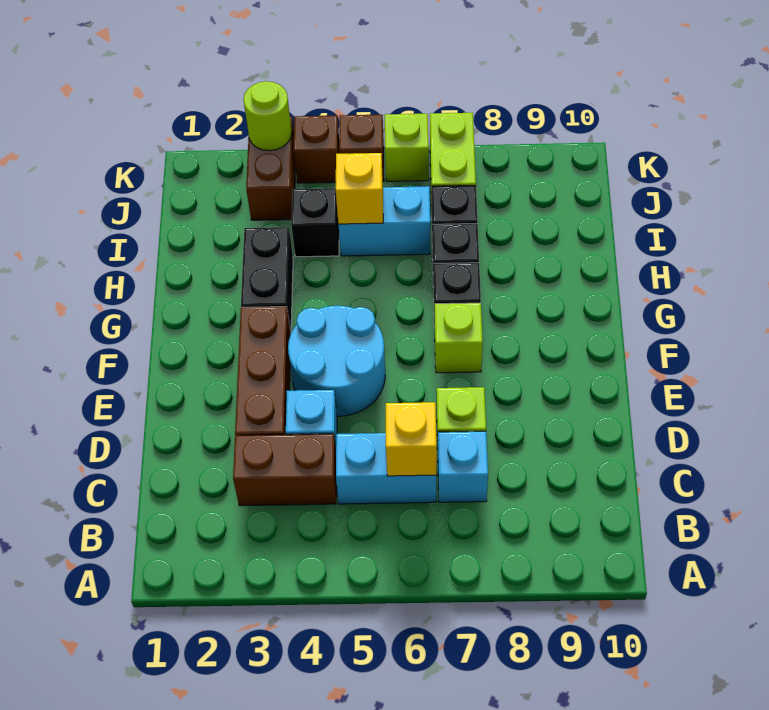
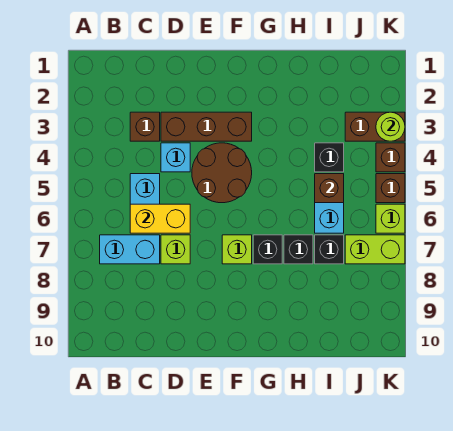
brown brick C3:C4 level 1 -> brown brick C3 level 1
yellow brick C6 level 2 -> yellow brick C6:D6 level 2
cyan brick C7 level 1 -> cyan brick B7:C7 level 1
cyan round brick E4:F5 level 1 -> brown round brick E4:F5 level 1
black brick G3:H3 level 1 -> none
yellow brick I5 level 2 -> brown brick I5 level 2

